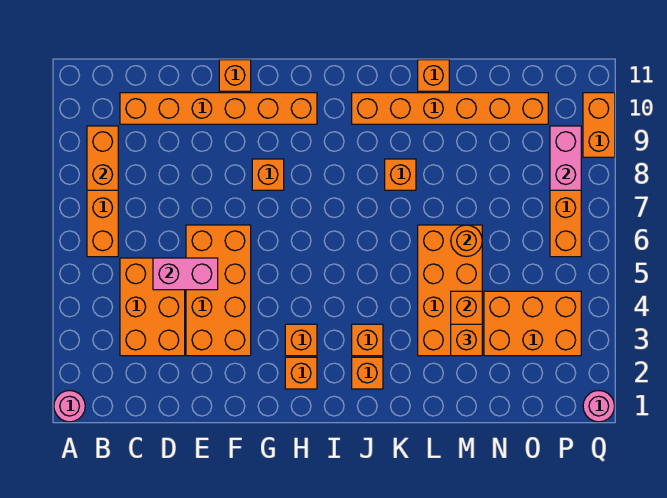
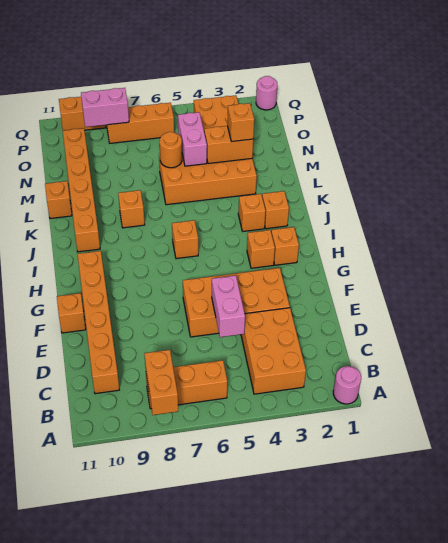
orange brick B8:B9 level 2 -> orange brick A8:B8 level 2
orange brick C3:D5 level 1 -> orange brick B3:D4 level 1
orange brick G8 level 1 -> orange brick I6 level 1
none -> pink brick M5:N5 level 2

